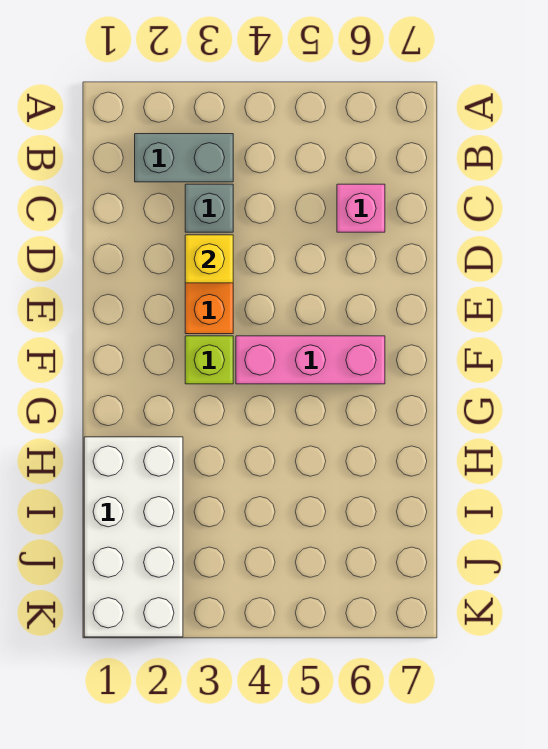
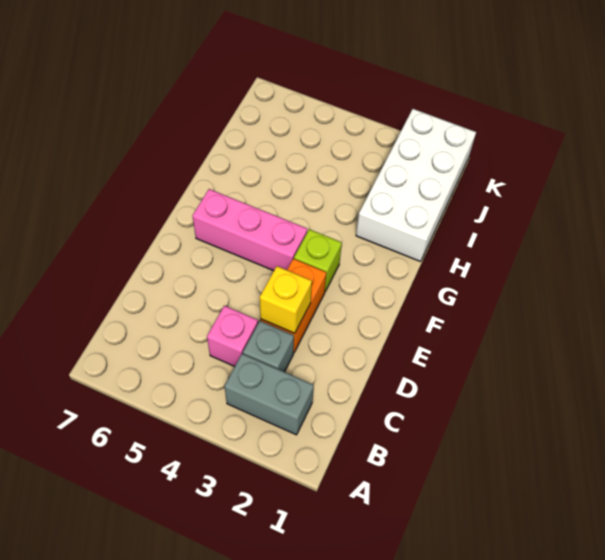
pink brick C6 level 1 -> pink brick C4 level 1

